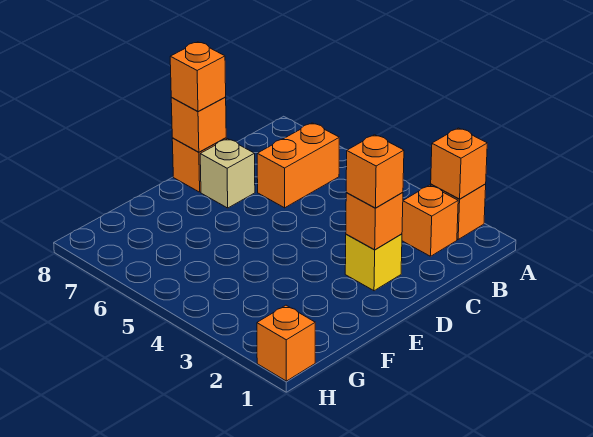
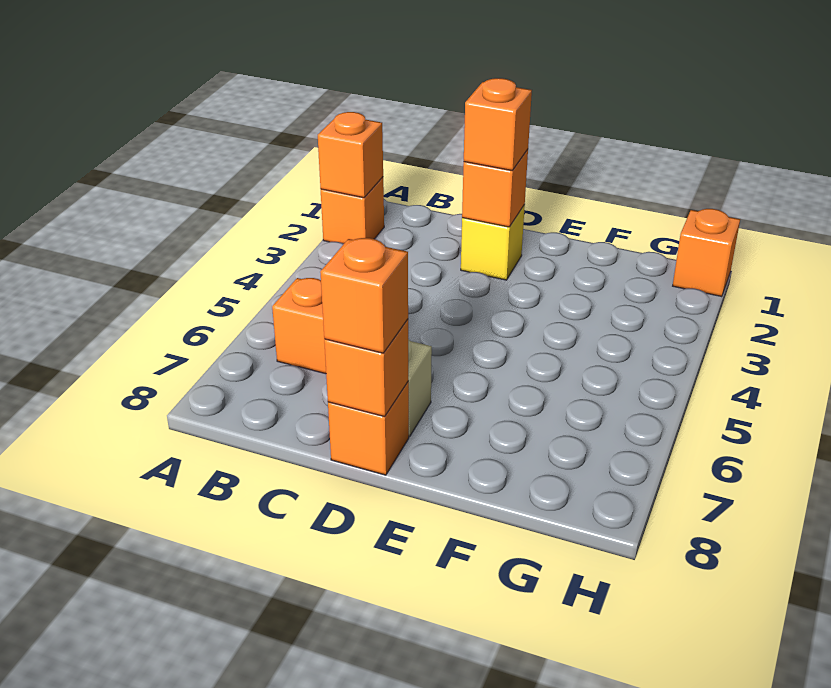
orange brick B2 level 1 -> none

